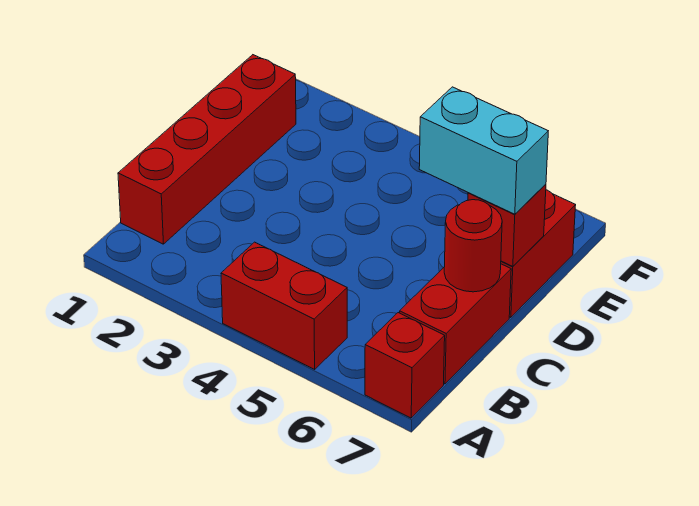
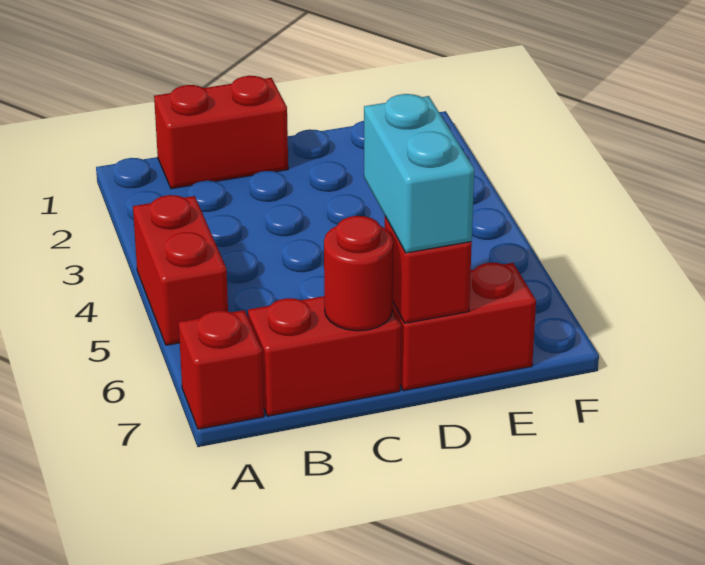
red brick B1:E1 level 1 -> red brick B1:C1 level 1

